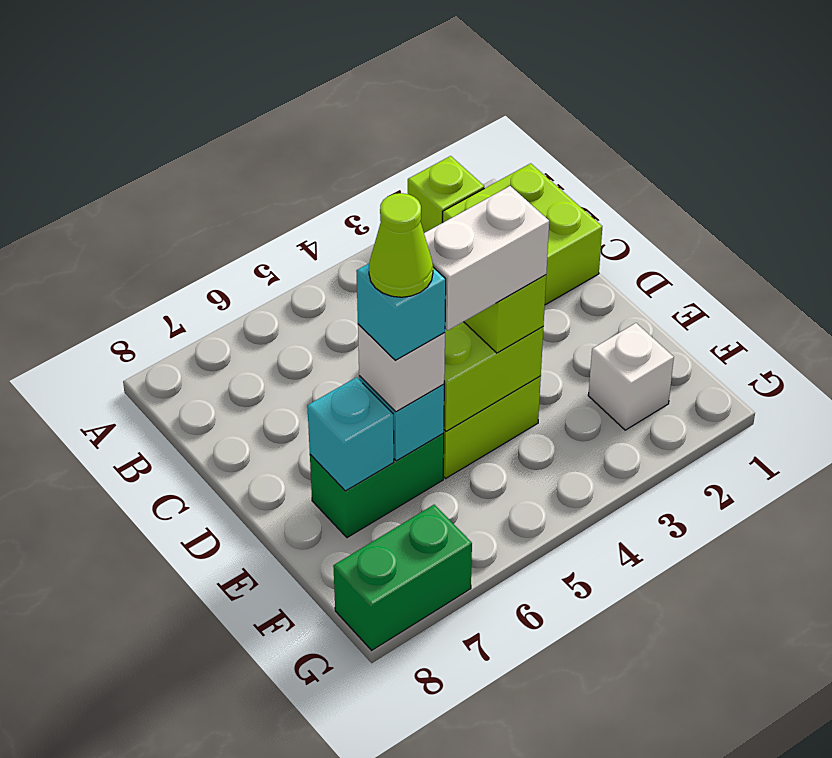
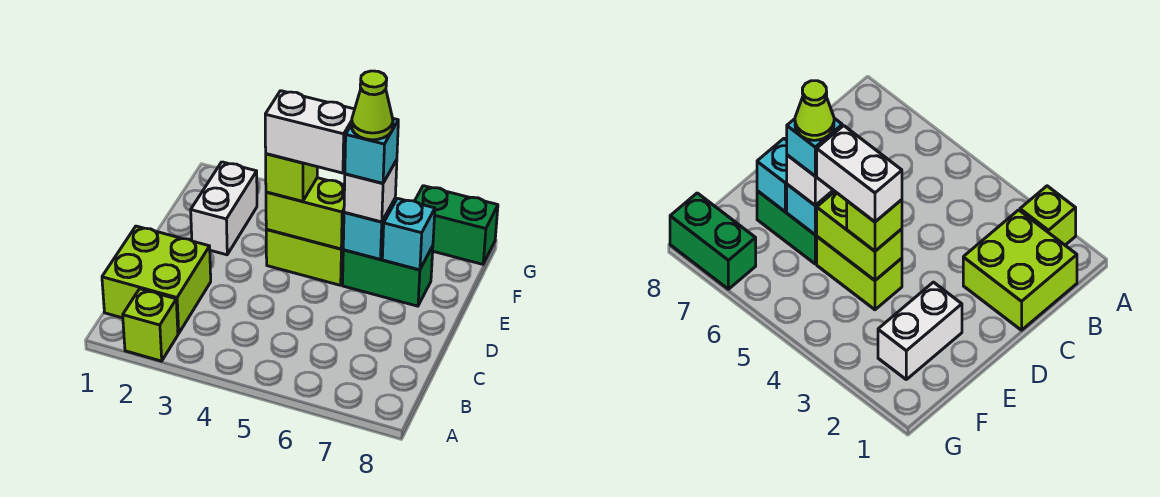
white brick F2 level 1 -> white brick E2:F2 level 1

